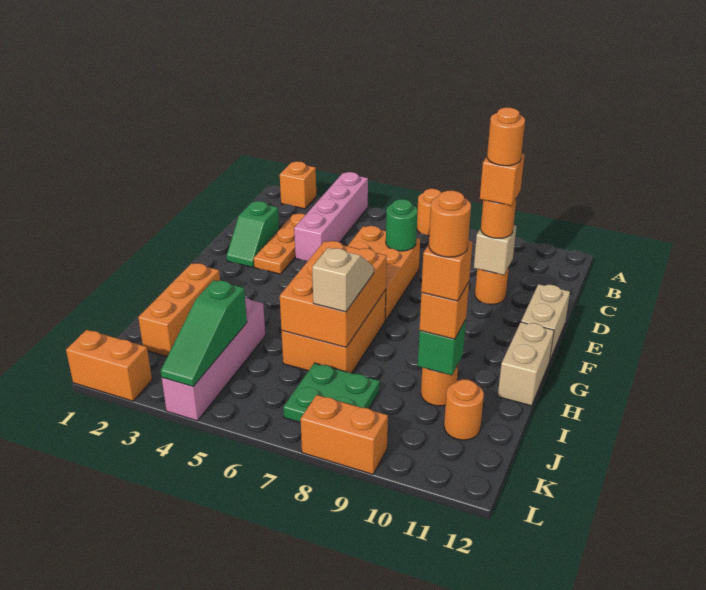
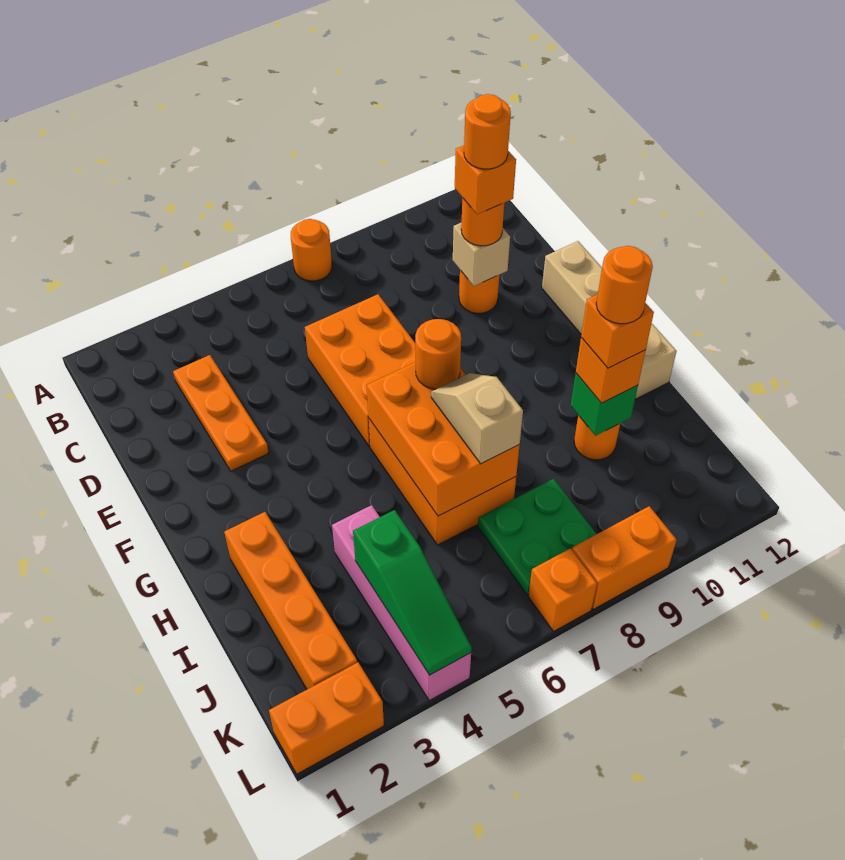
orange brick A2 level 1 -> orange brick L7 level 1
pink brick A4:D4 level 1 -> none
green slope D2:E2 level 1 top D -> none
green round brick D7 level 2 -> none
orange brick H2:J2 level 1 -> orange brick H2:K2 level 1
orange round brick J11 level 1 -> orange round brick G7 level 3

